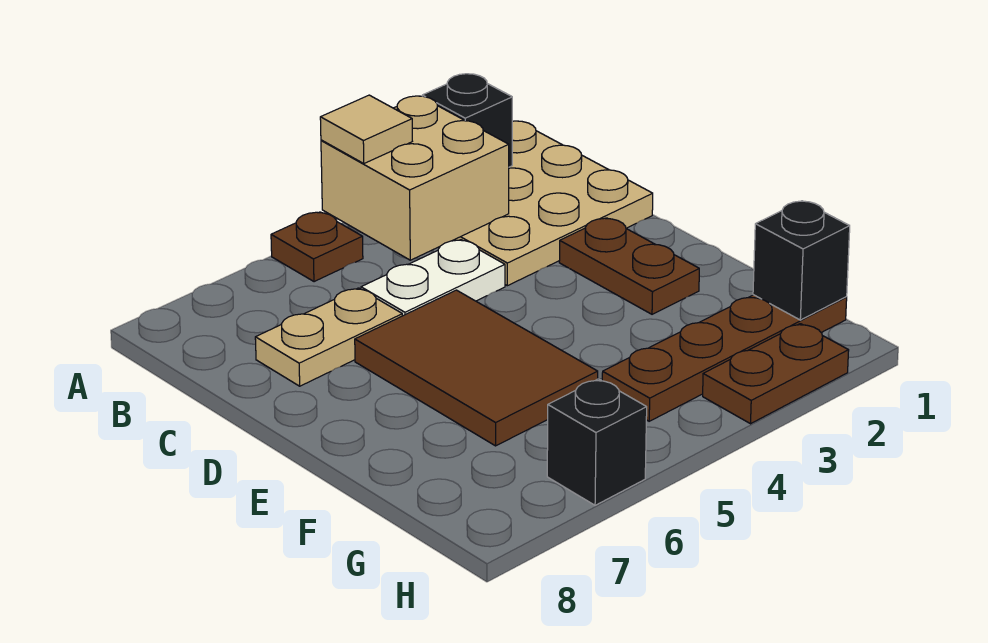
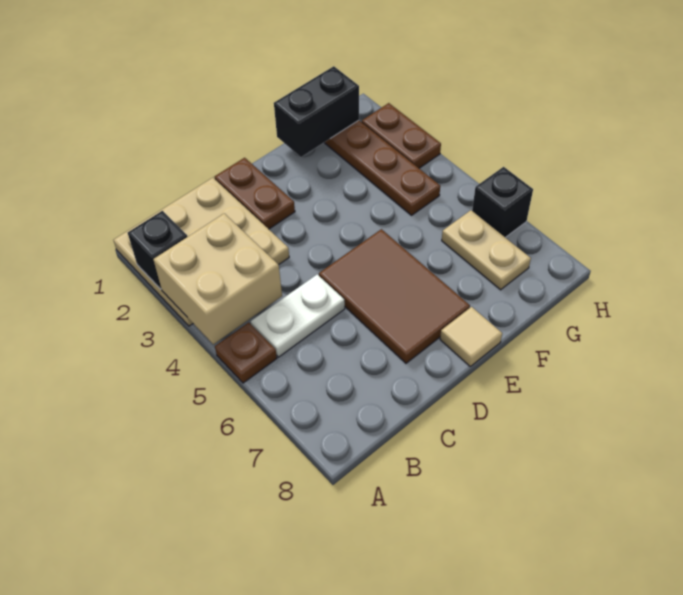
tan tile A4 level 3 -> tan tile E8 level 1
white plate C4:C5 level 1 -> white plate B5:C5 level 1
tan plate C6:C7 level 1 -> tan plate G6:G7 level 1
brown plate D2:E2 level 1 -> brown plate D1:D2 level 1
brown tile D5:F6 level 1 -> brown tile D5:E7 level 1
black brick G1 level 2 -> black brick F1:G1 level 2

